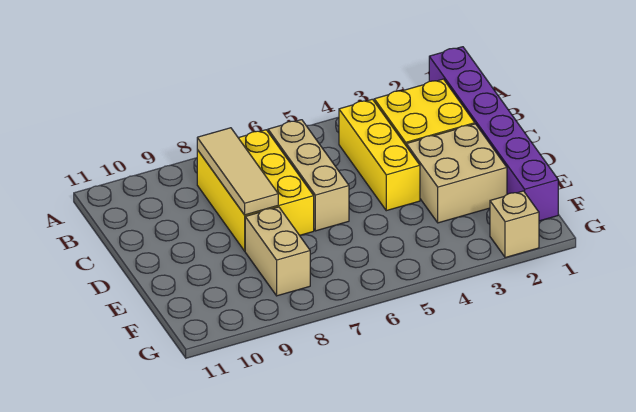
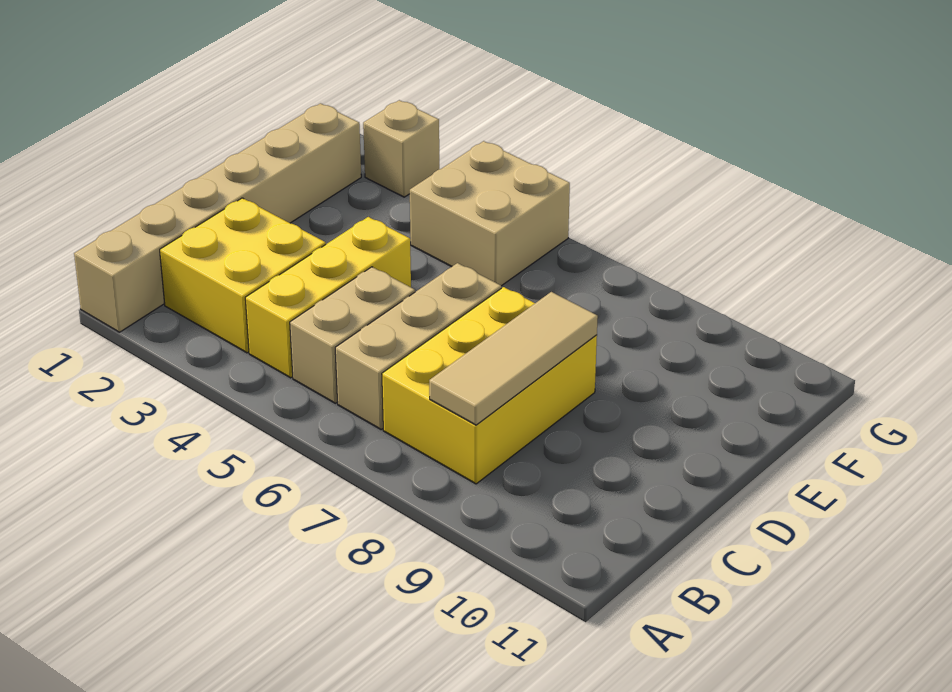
purple brick A1:F1 level 1 -> tan brick A1:F1 level 1
tan brick D2:E3 level 1 -> tan brick F4:G5 level 1
tan brick E8:F8 level 1 -> tan brick B5:C5 level 1

